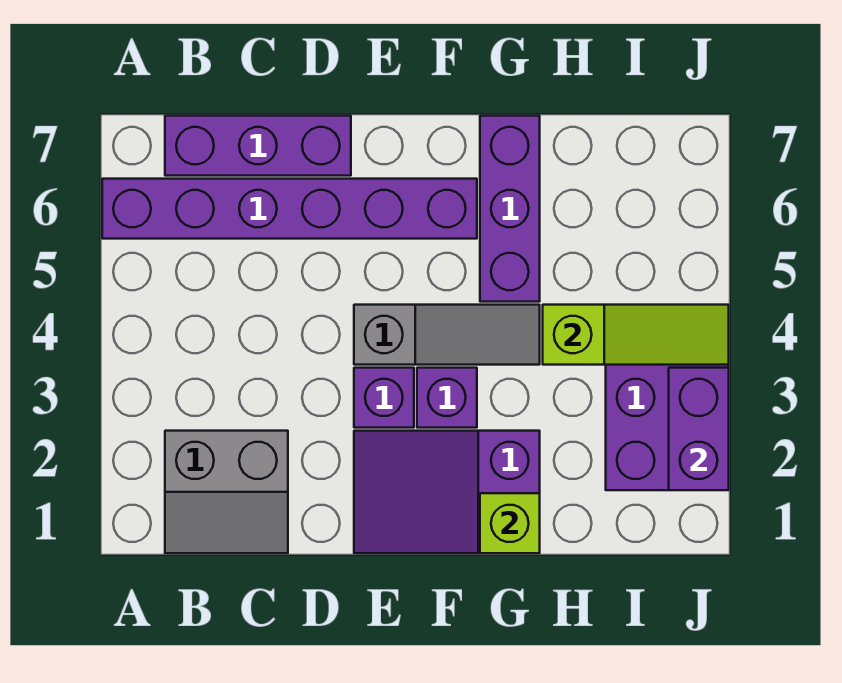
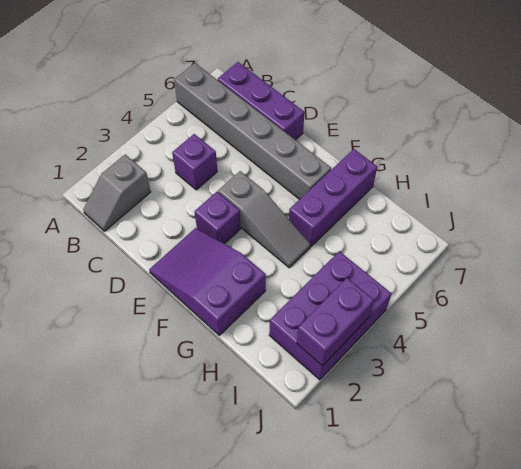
purple brick A6:F6 level 1 -> grey brick A6:F6 level 1
grey slope B1:C2 level 1 top 2 -> grey slope B1:B2 level 1 top 2
purple brick F3 level 1 -> purple brick C4 level 1
lime brick G1 level 2 -> none
lime slope H4:J4 level 2 top H -> none

